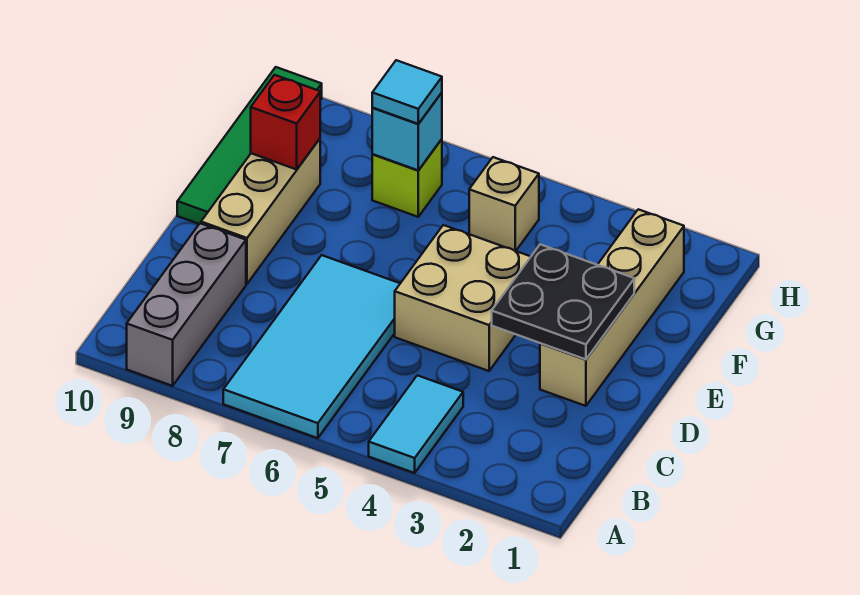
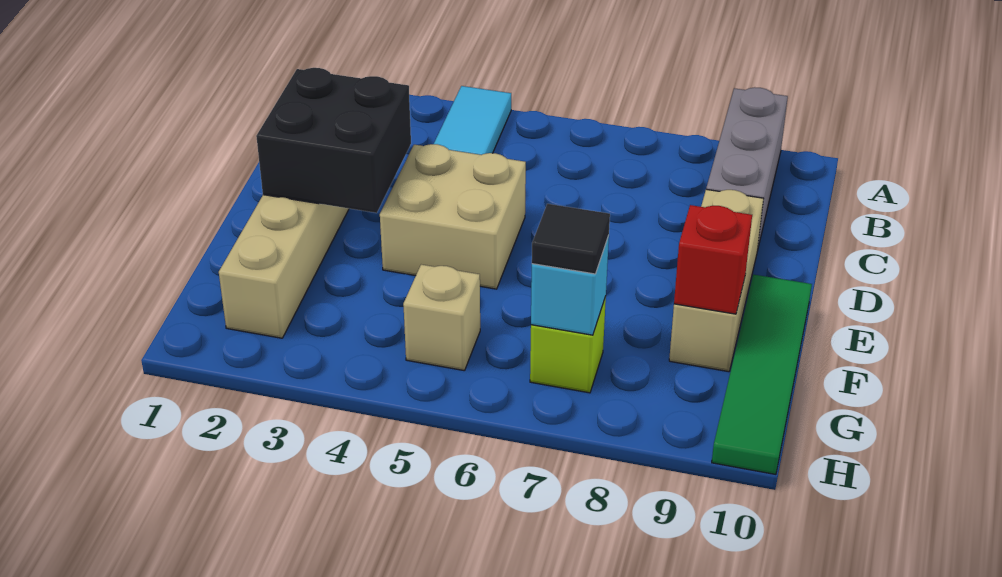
cyan tile A6:D7 level 1 -> none
black plate D2:E3 level 2 -> black brick D2:E3 level 2
cyan tile G7 level 3 -> black tile G7 level 3

